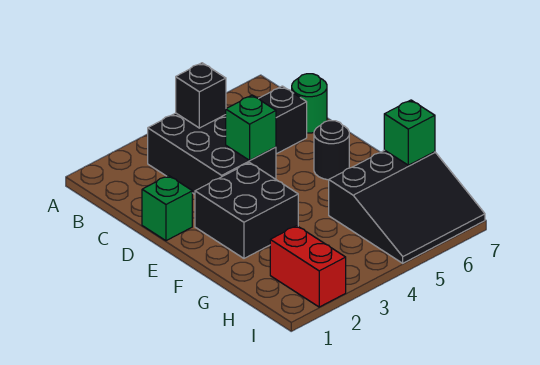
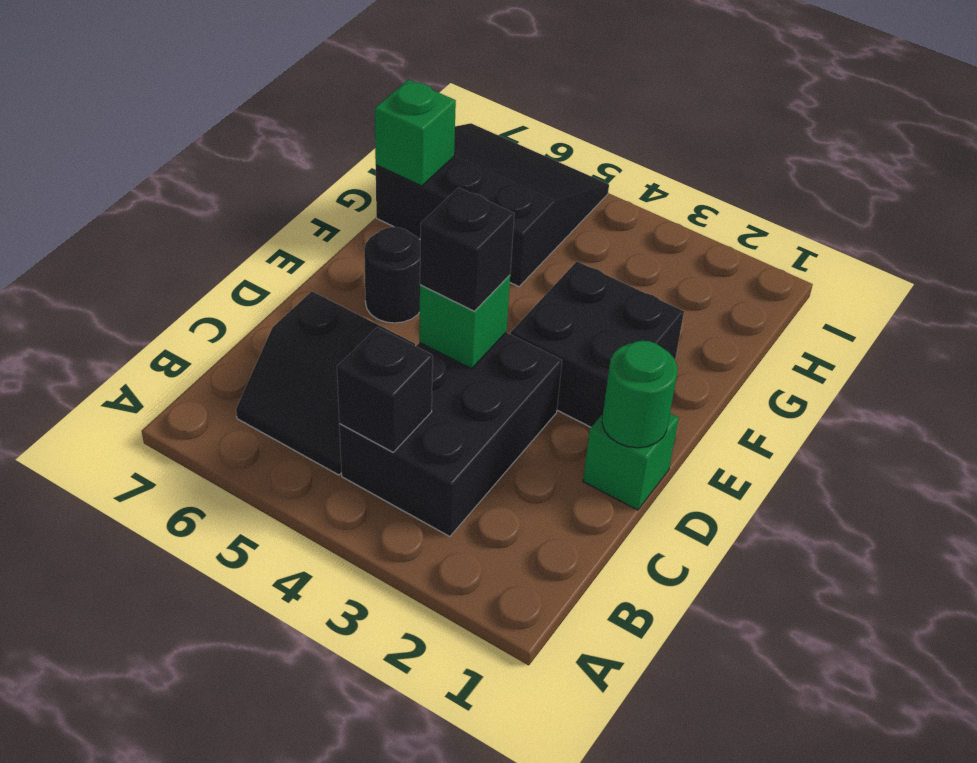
green round brick C7 level 1 -> green round brick D1 level 2
none -> black brick D4 level 3
red brick H2:I2 level 1 -> none

